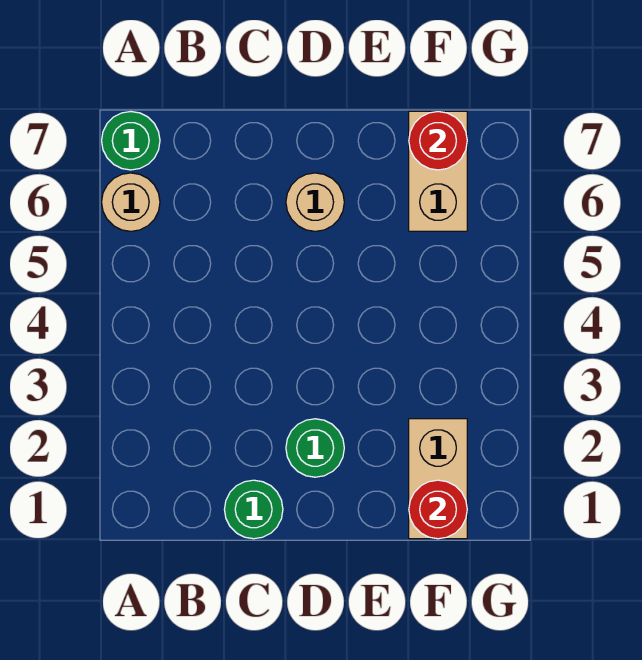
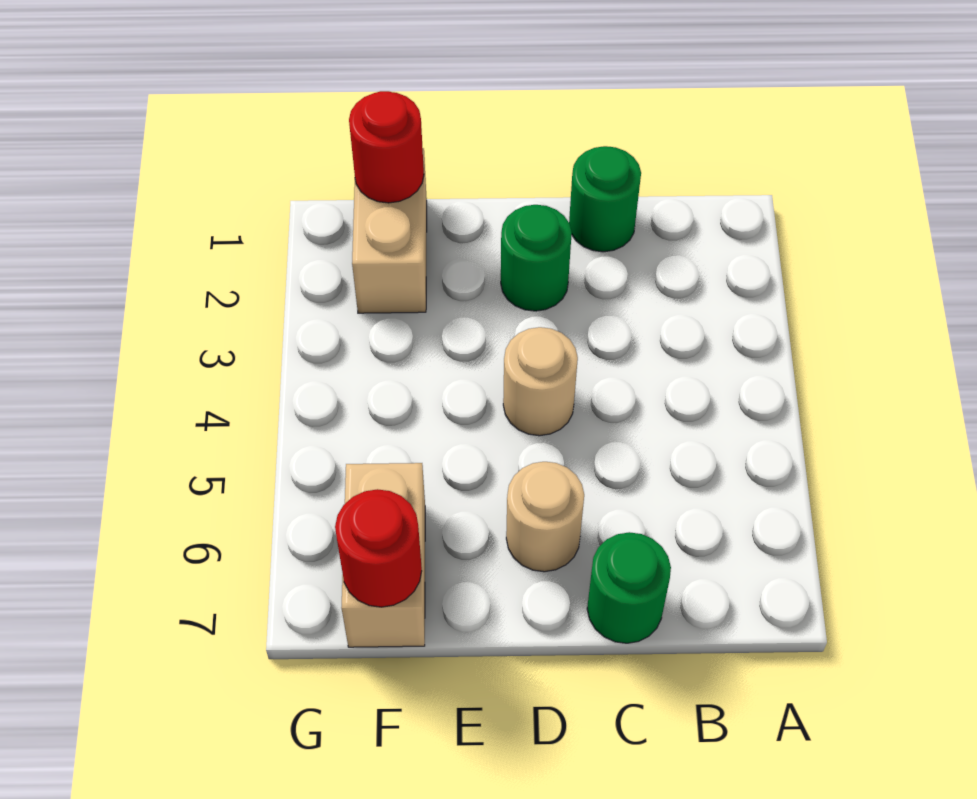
tan round brick A6 level 1 -> tan round brick D4 level 1
green round brick A7 level 1 -> green round brick C7 level 1

